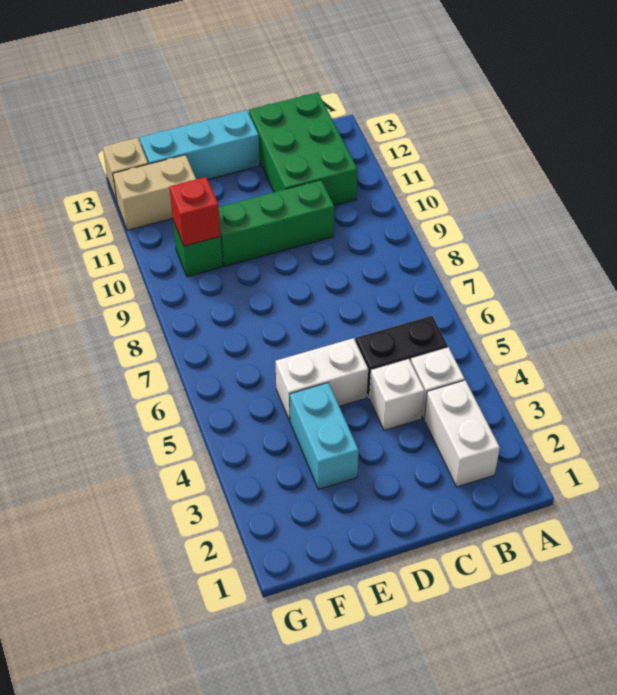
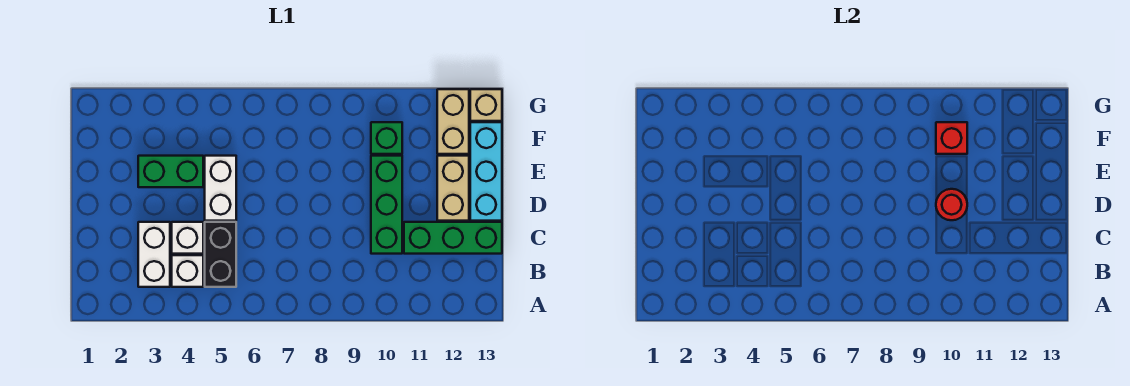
white brick B2:B3 level 1 -> white brick B3:C3 level 1
green brick B11:C13 level 1 -> green brick C11:C13 level 1
none -> red round brick D10 level 2
none -> tan brick D12:E12 level 1
cyan brick E3:E4 level 1 -> green brick E3:E4 level 1

